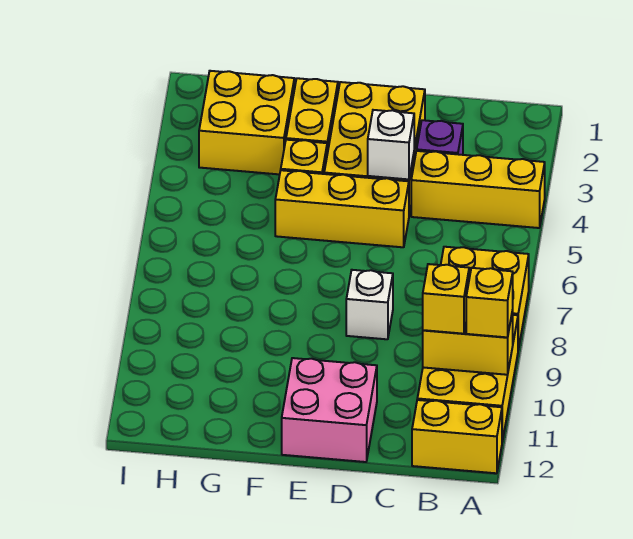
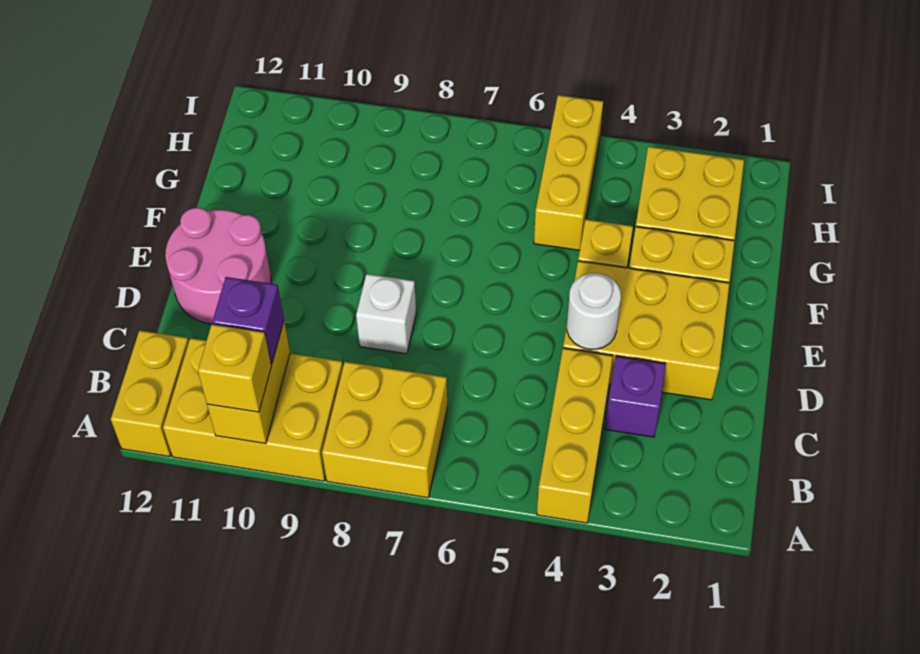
yellow brick B10 level 3 -> purple brick B10 level 3
white brick D4 level 2 -> white round brick D4 level 2
yellow brick D5:F5 level 1 -> yellow brick G5:I5 level 1
pink brick D11:E12 level 1 -> pink round brick D11:E12 level 1

